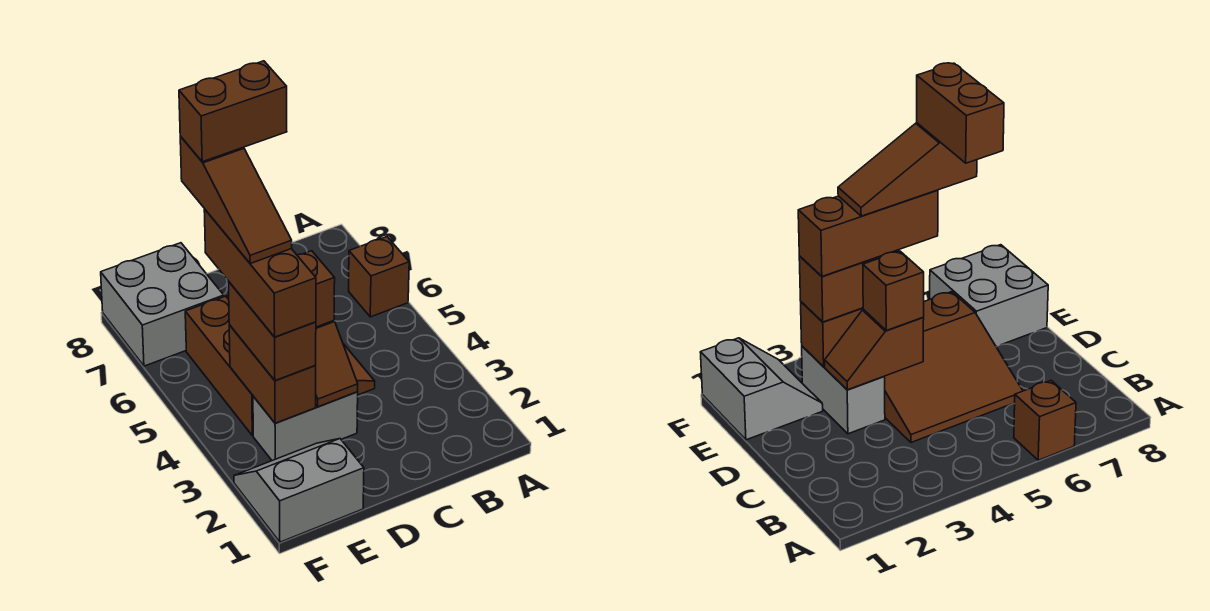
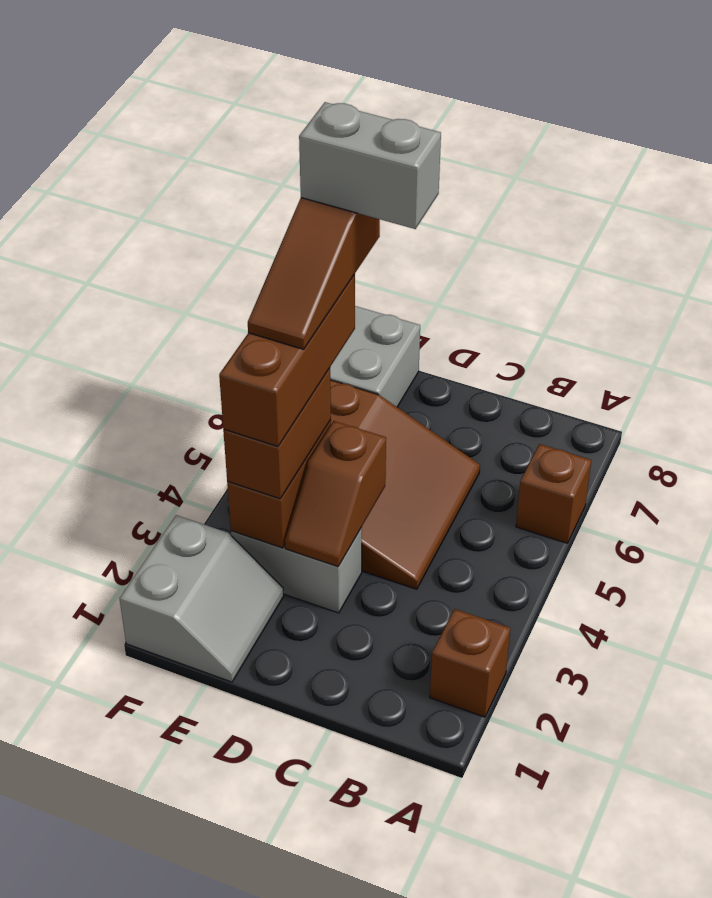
brown brick D4 level 3 -> brown brick A2 level 1
brown brick D6:E6 level 6 -> grey brick D6:E6 level 6
grey slope E1:F2 level 1 top 1 -> grey slope E1:F2 level 1 top F

